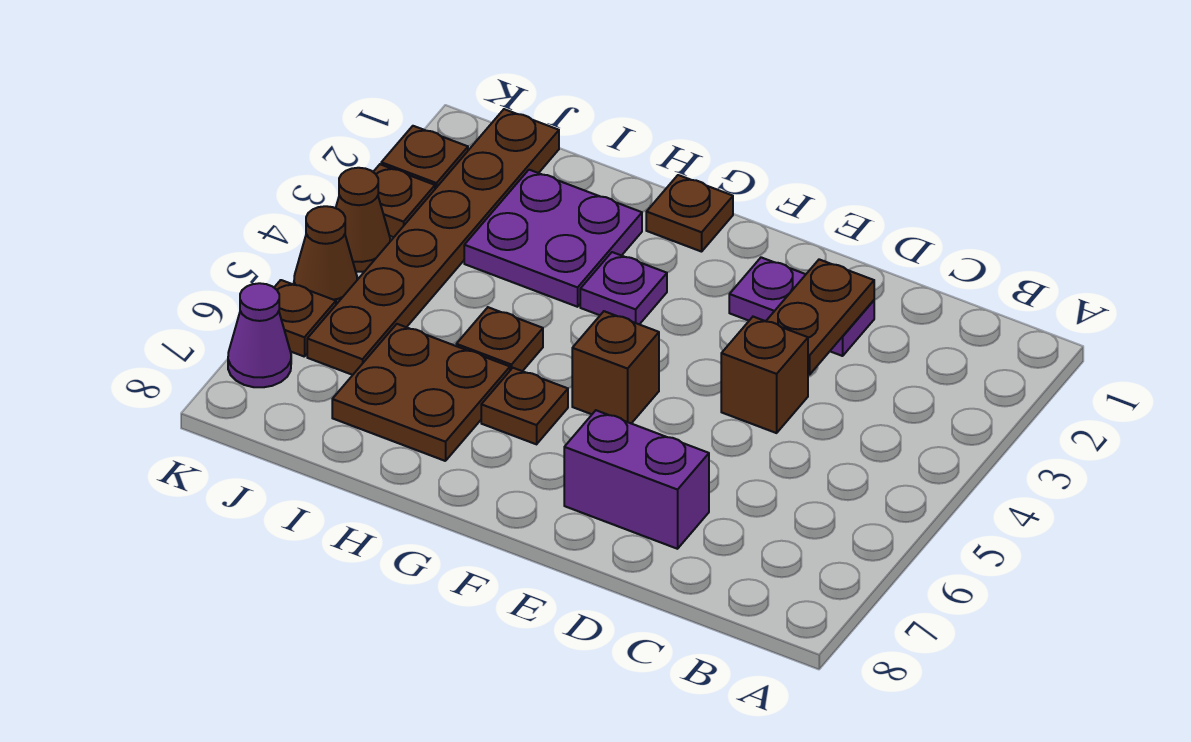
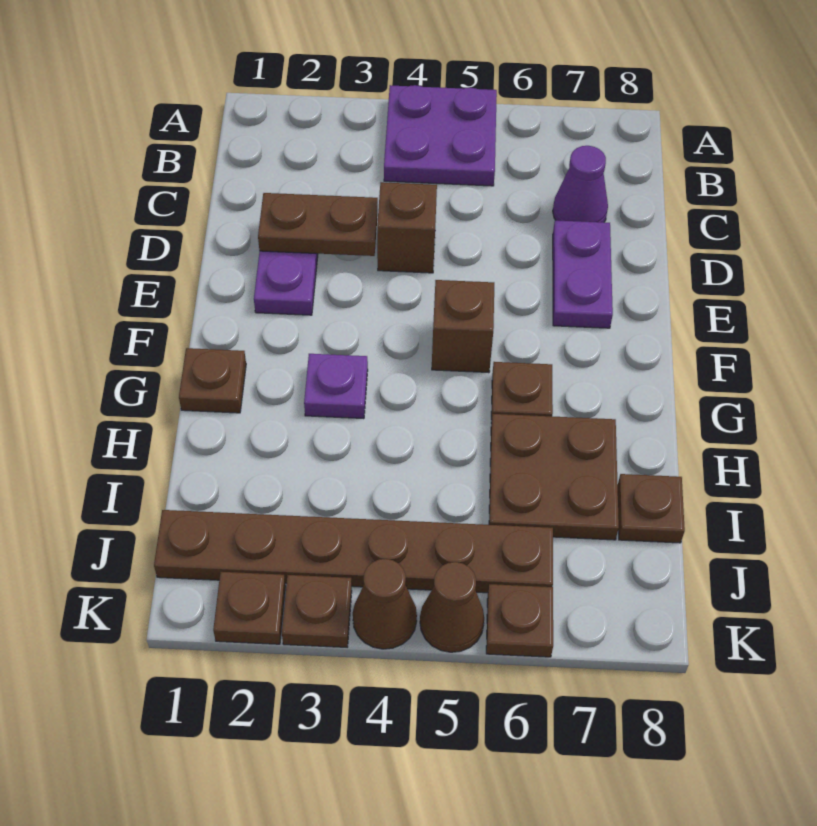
purple brick D7:E7 level 1 -> purple plate D7:E7 level 1
purple plate H2:I3 level 1 -> purple plate A4:B5 level 1
brown plate H5 level 1 -> brown plate I8 level 1
purple cone K7 level 1 -> purple cone C7 level 1

